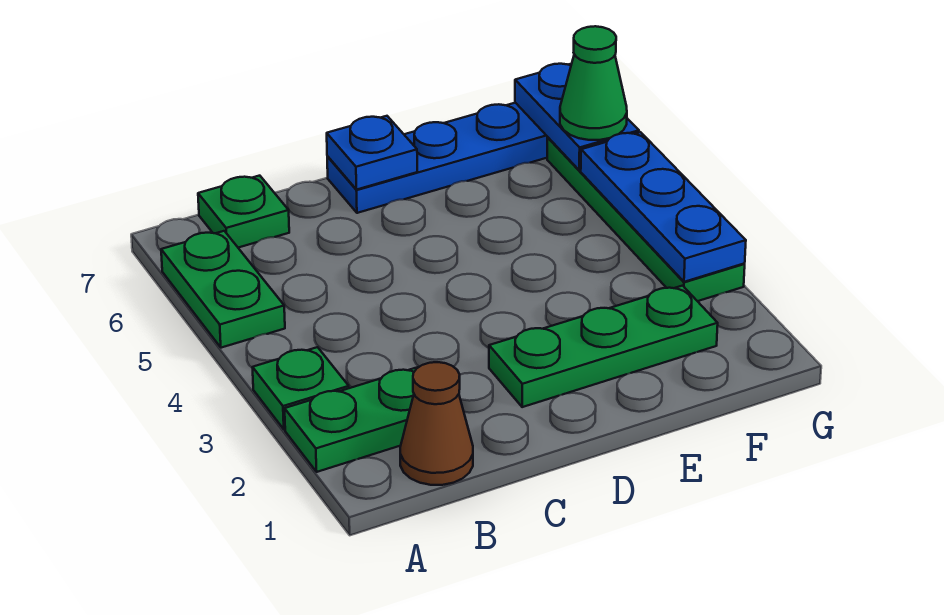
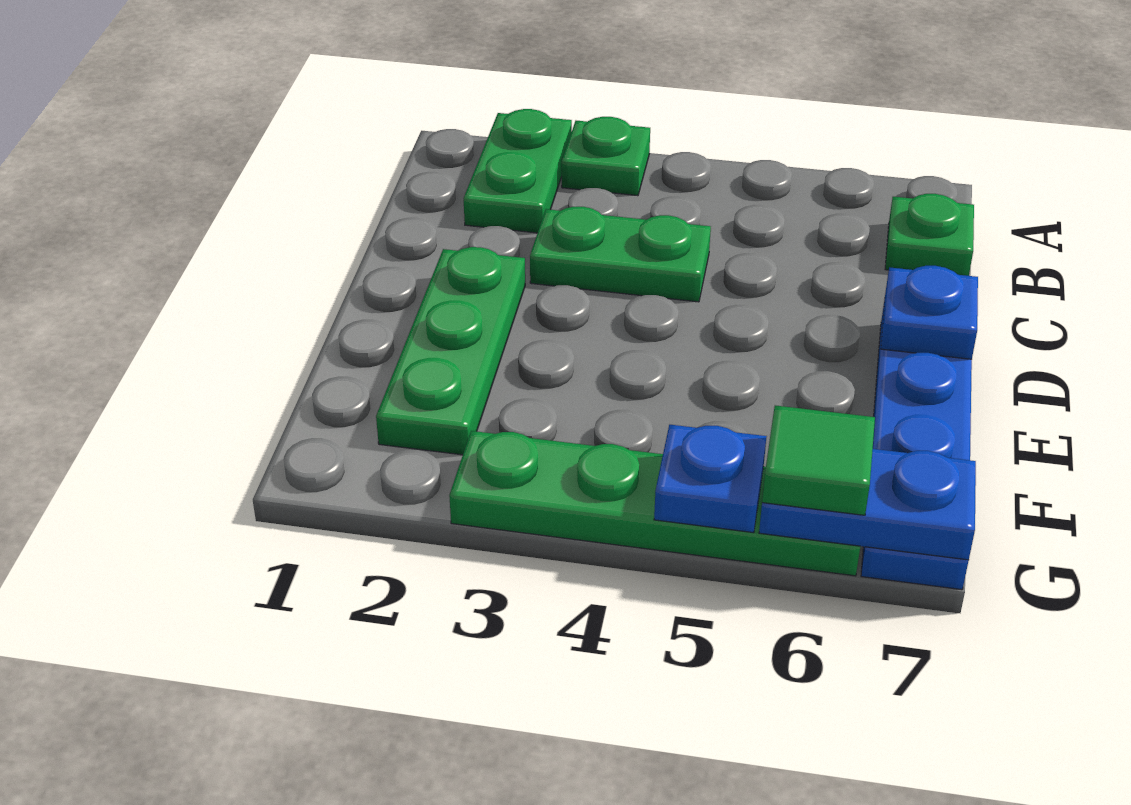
green plate A5:A6 level 1 -> green plate C3:C4 level 1
brown cone B1 level 1 -> none
blue plate G3:G5 level 2 -> blue plate G5 level 2
green cone G6 level 3 -> green tile G6 level 3

